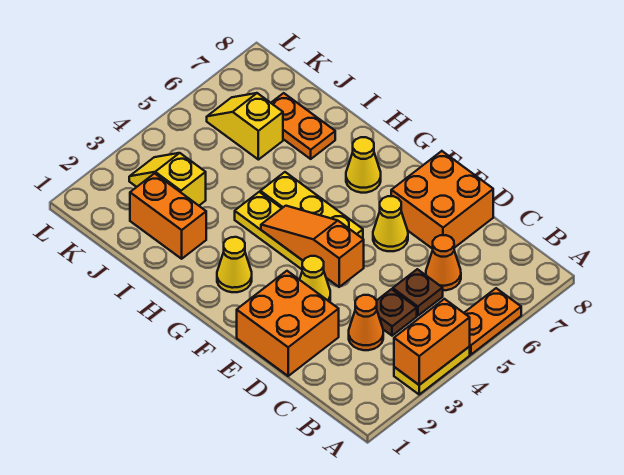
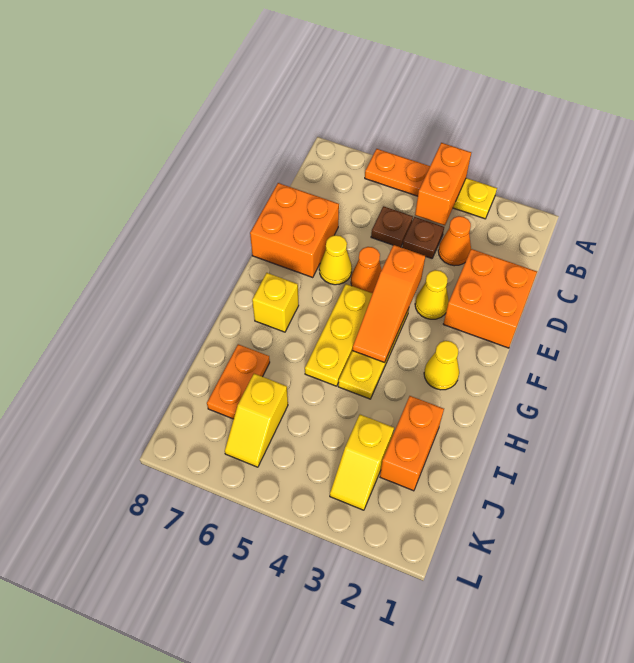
orange brick A3:A4 level 2 -> orange brick A4:B4 level 2
orange cone C6 level 1 -> orange cone E5 level 1
yellow cone G7 level 1 -> yellow brick G7 level 1

